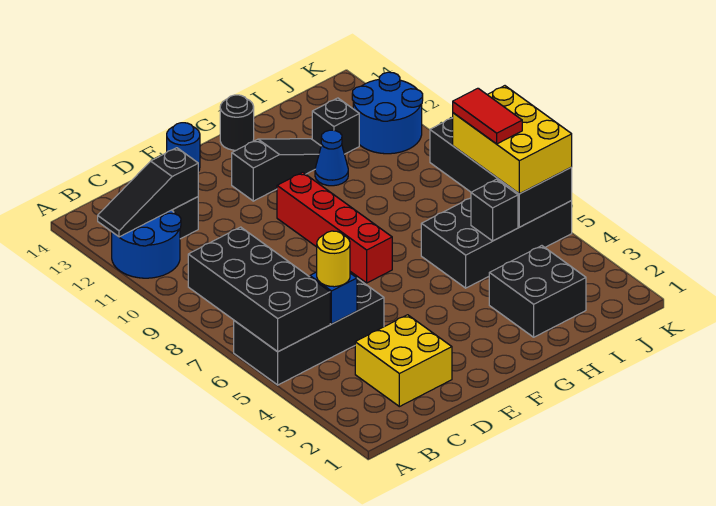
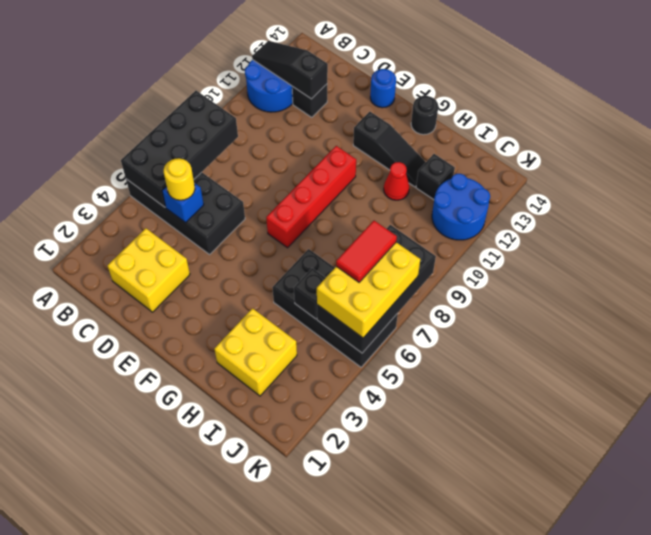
black brick H2:I3 level 1 -> yellow brick H2:I3 level 1
blue cone H11 level 1 -> red cone H11 level 1

